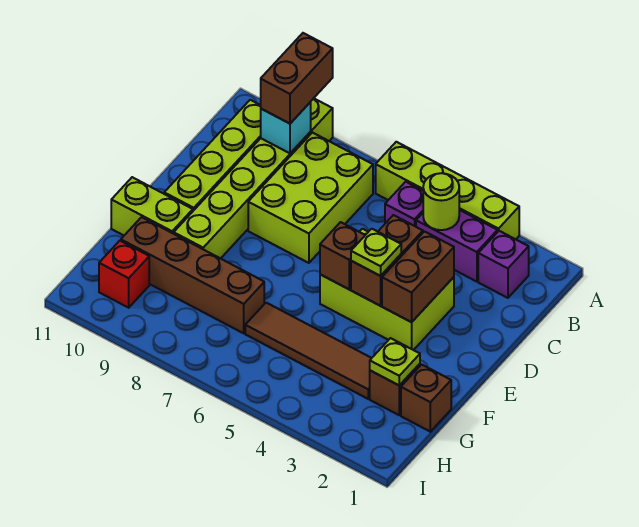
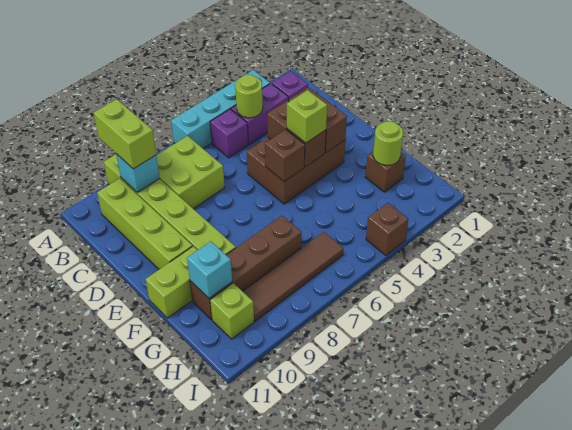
lime brick A3:A6 level 1 -> cyan brick A3:A6 level 1
brown brick A9:B9 level 3 -> lime brick A9:B9 level 3
lime brick B7:D8 level 1 -> lime brick B7:C8 level 1
lime brick D3:E5 level 1 -> brown brick D3:E5 level 1
lime plate E4 level 3 -> lime brick E4 level 3
brown brick G1 level 1 -> brown brick I4 level 1
lime plate G2 level 2 -> lime round brick G2 level 2
brown tile G3:G6 level 1 -> brown tile H6:H9 level 1
none -> cyan brick G10 level 2
red brick H10 level 1 -> lime brick H10 level 1

